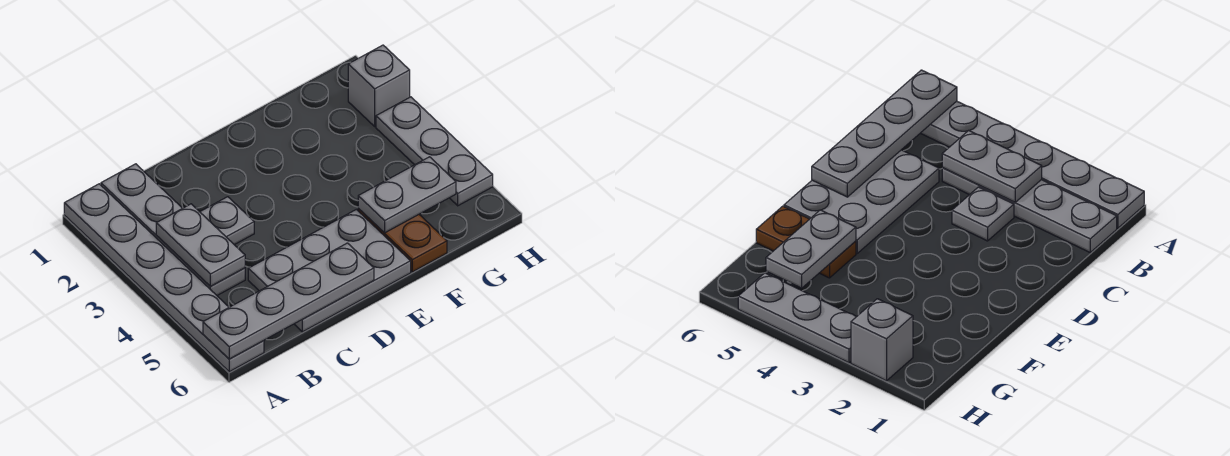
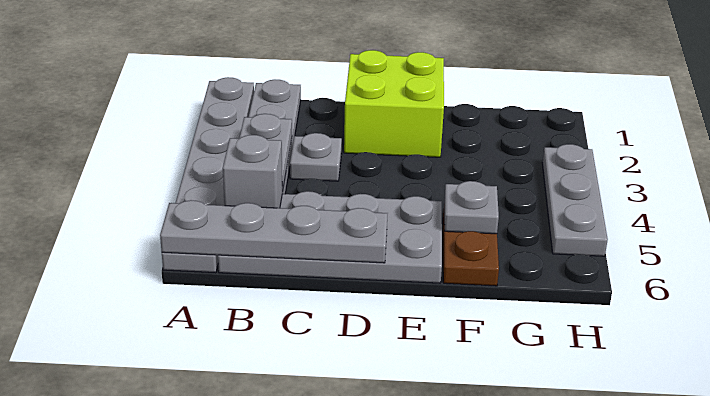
grey plate C5:E6 level 1 -> grey plate B5:E6 level 1
none -> lime brick D1:E2 level 1
grey plate F5:G5 level 2 -> grey plate F5 level 2
grey brick H2 level 1 -> grey brick B5 level 2

